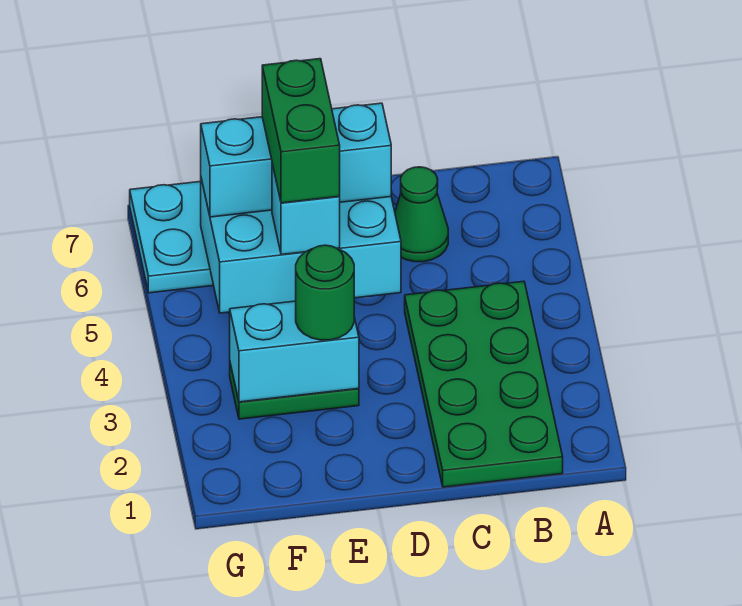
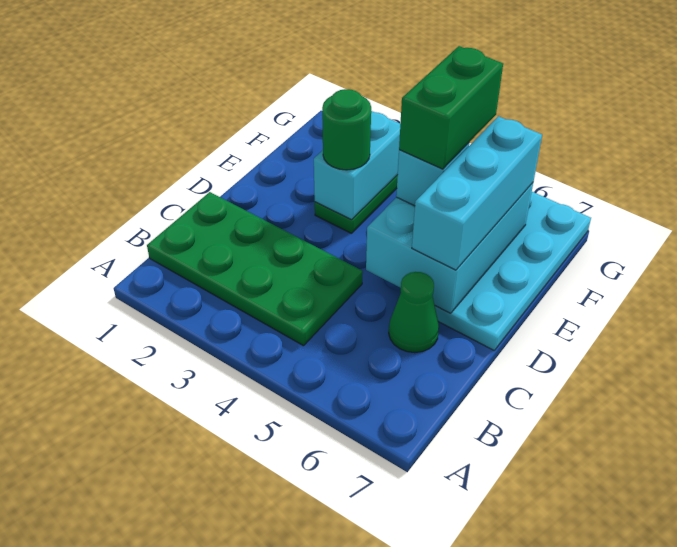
green brick E5:E6 level 4 -> green brick E5:F5 level 4

